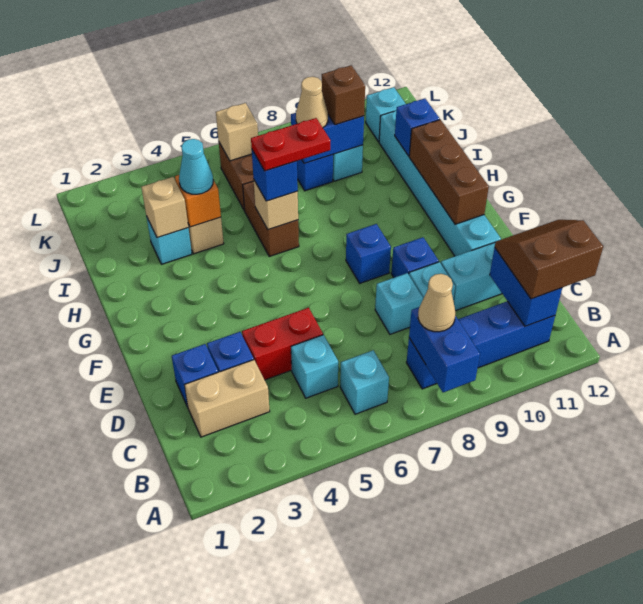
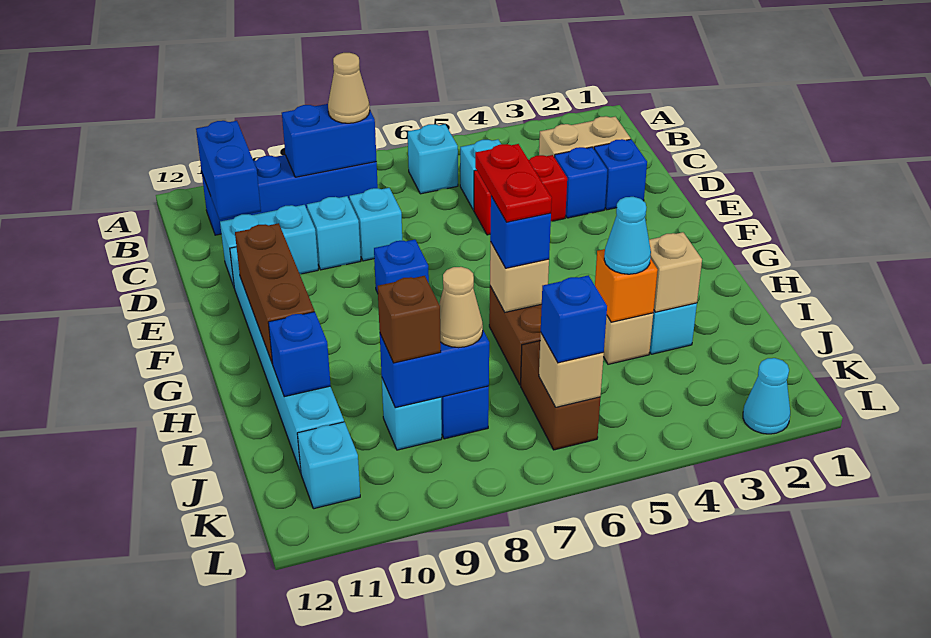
blue brick A8:B8 level 2 -> blue brick B8:B9 level 2
brown slope B11:C12 level 3 top B -> none
blue brick E9 level 1 -> blue brick K6 level 3
red plate H6:H7 level 4 -> red plate G6:H6 level 4
none -> cyan cone L2 level 1

